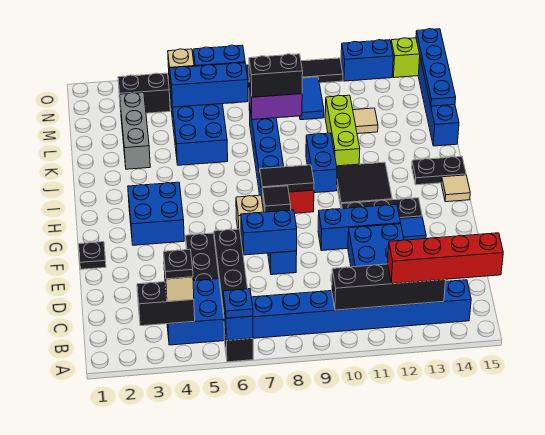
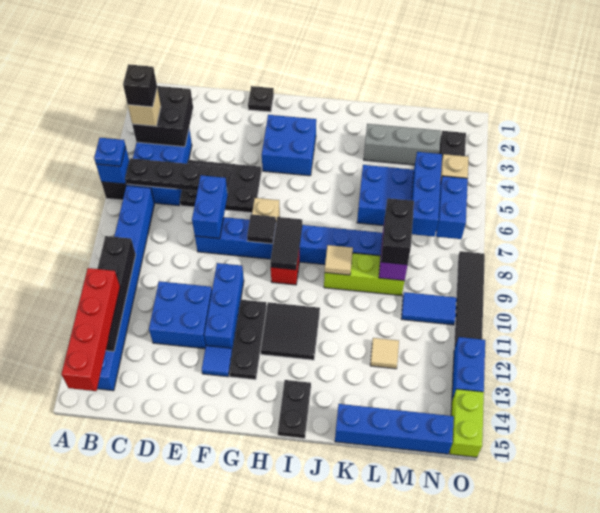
black brick B3:B4 level 2 -> black brick B3:C4 level 2
black plate B4 level 4 -> black brick B4 level 4
tan tile H15 level 1 -> tan tile J9 level 2
blue brick I10:J10 level 1 -> none
lime brick J11:L11 level 1 -> lime brick J9:L9 level 1
blue plate L15:O15 level 2 -> none

